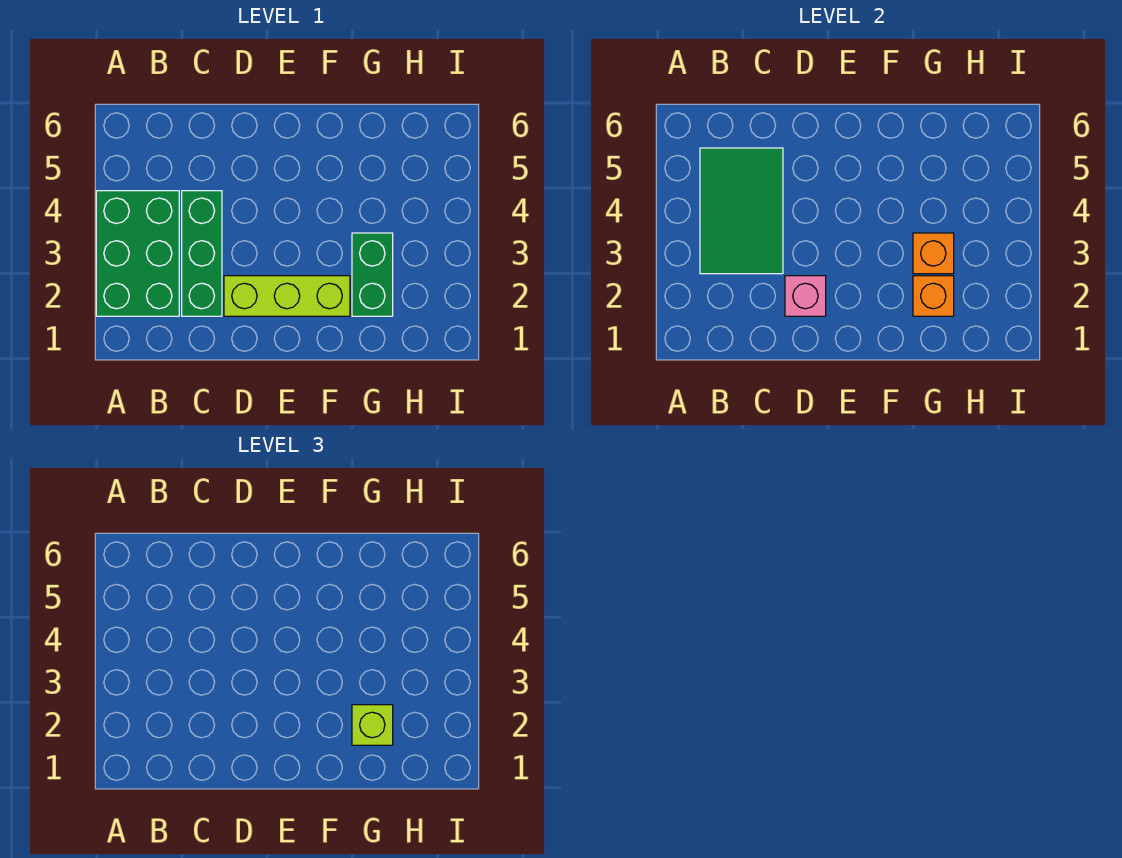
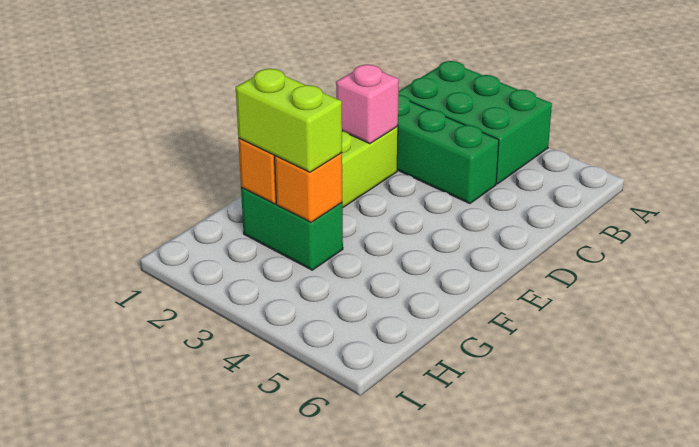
green tile B3:C5 level 2 -> none
lime brick G2 level 3 -> lime brick G2:G3 level 3

